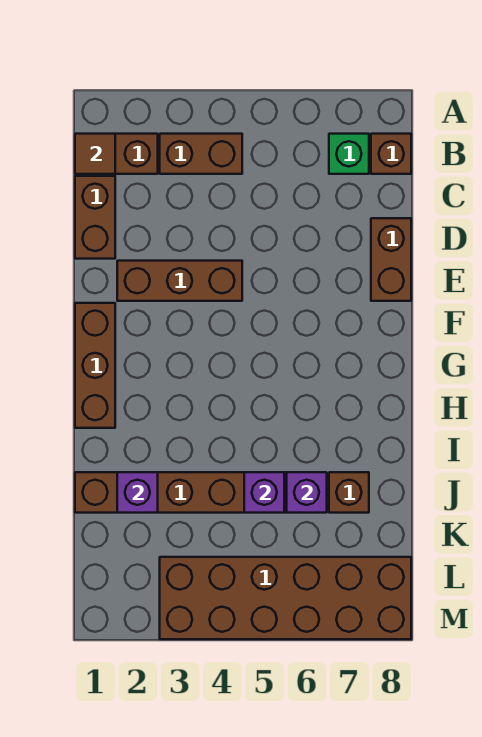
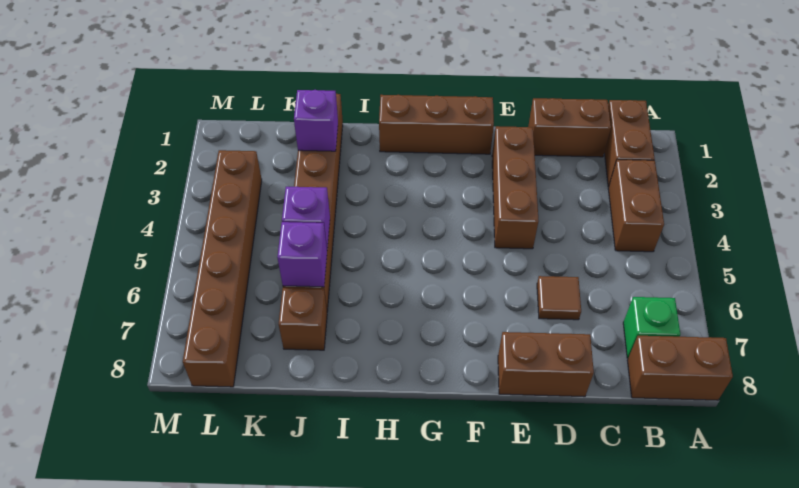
brown tile B1 level 2 -> brown tile D6 level 1
brown brick B8 level 1 -> brown brick A8:B8 level 1
brown brick L3:M8 level 1 -> brown brick L3:L8 level 1

